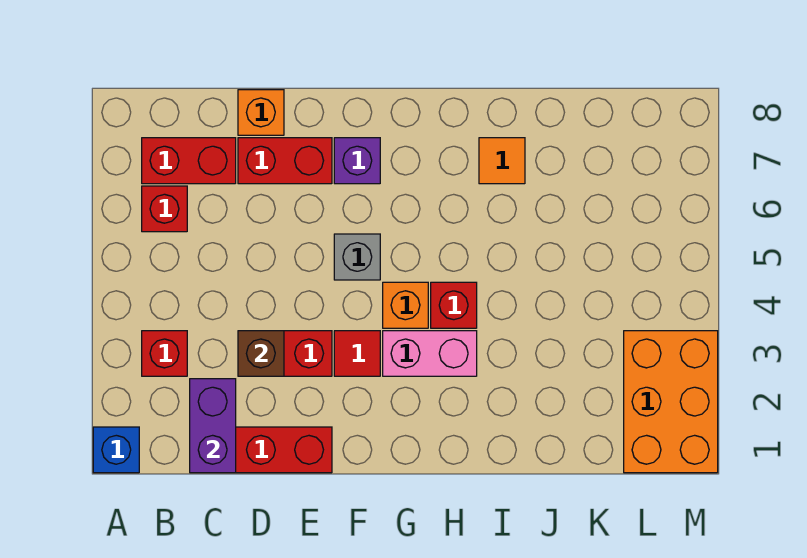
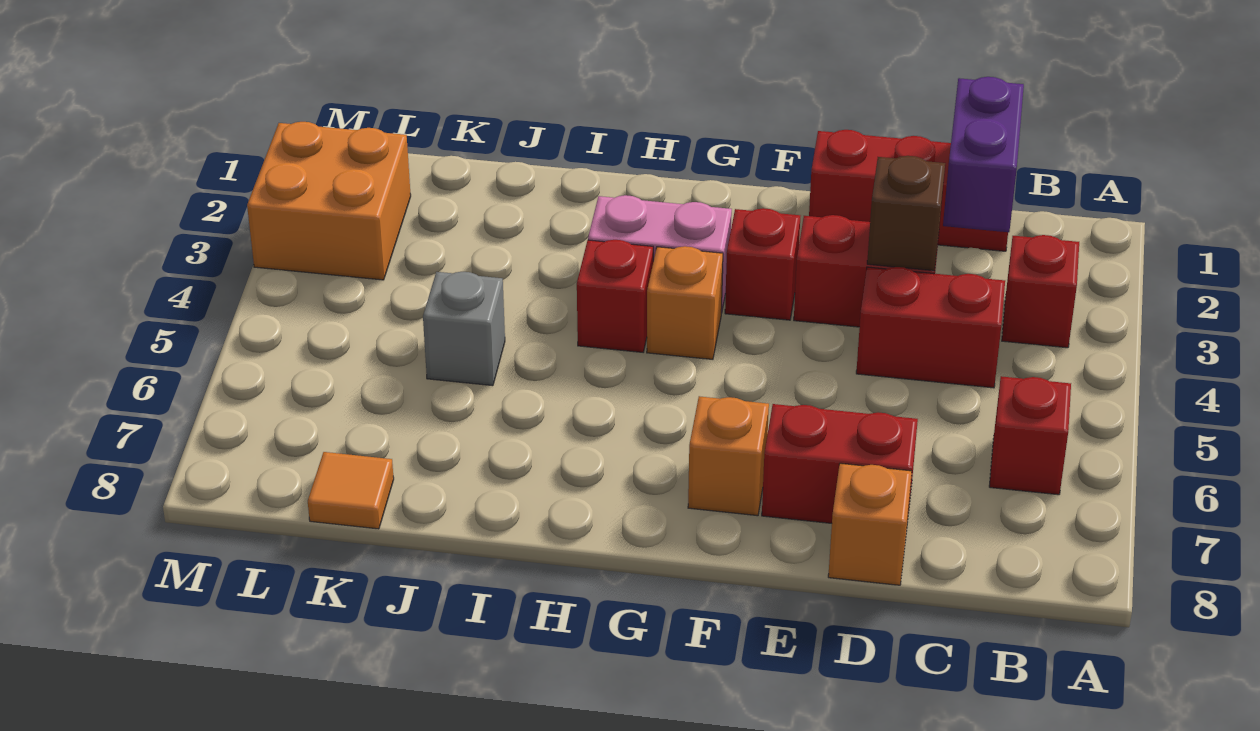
blue brick A1 level 1 -> none
red brick B7:C7 level 1 -> red brick C4:D4 level 1
red tile F3 level 1 -> red brick F3 level 1
grey brick F5 level 1 -> grey brick J5 level 1
purple brick F7 level 1 -> orange brick F7 level 1
orange tile I7 level 1 -> orange tile K8 level 1
orange brick L1:M3 level 1 -> orange brick L2:M3 level 1

